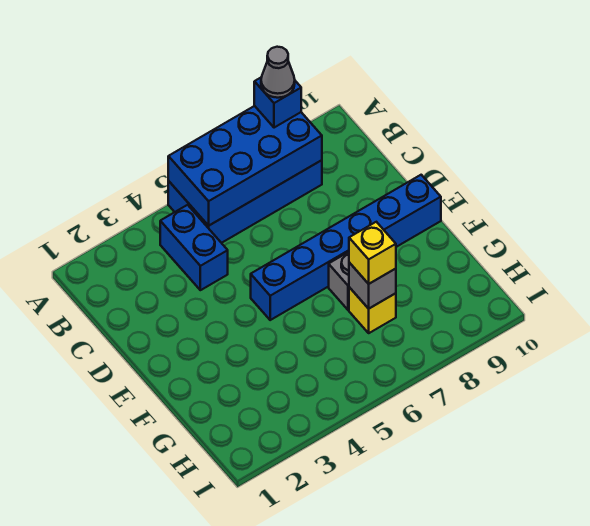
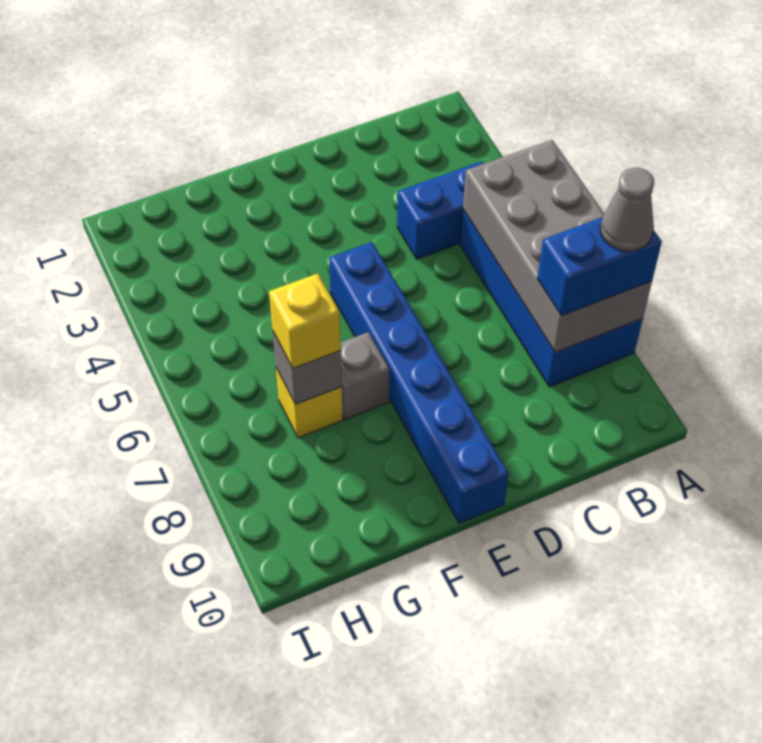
blue brick A5:B8 level 2 -> grey brick A5:B8 level 2
blue brick A8 level 3 -> blue brick A8:B8 level 3

